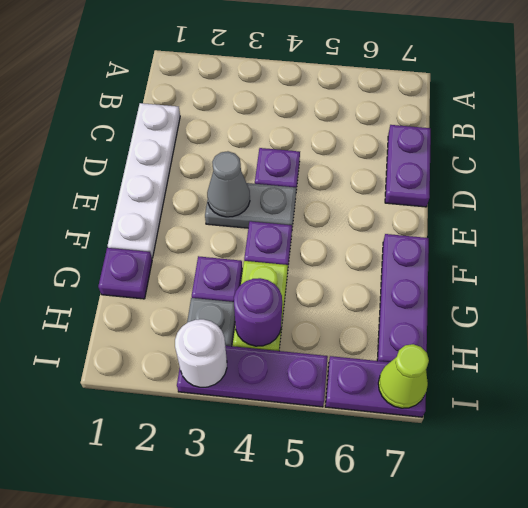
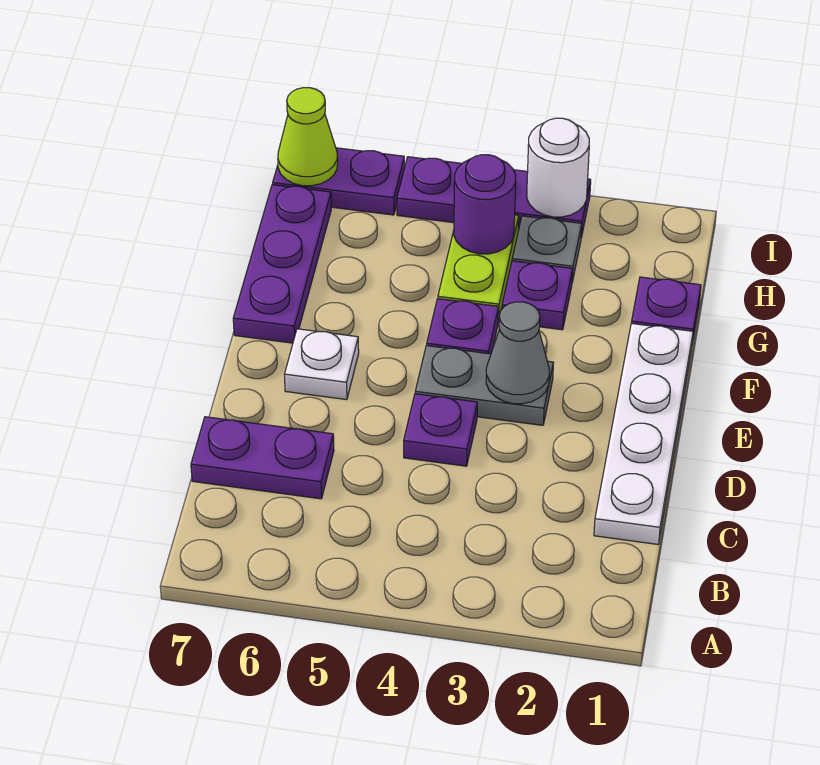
purple plate C7:D7 level 1 -> purple plate C6:C7 level 1
none -> white plate E6 level 1

